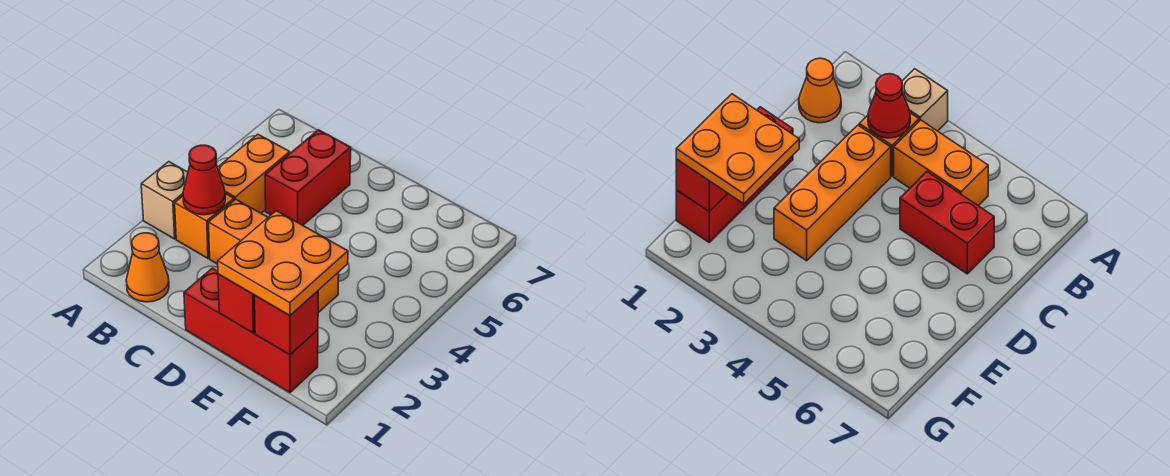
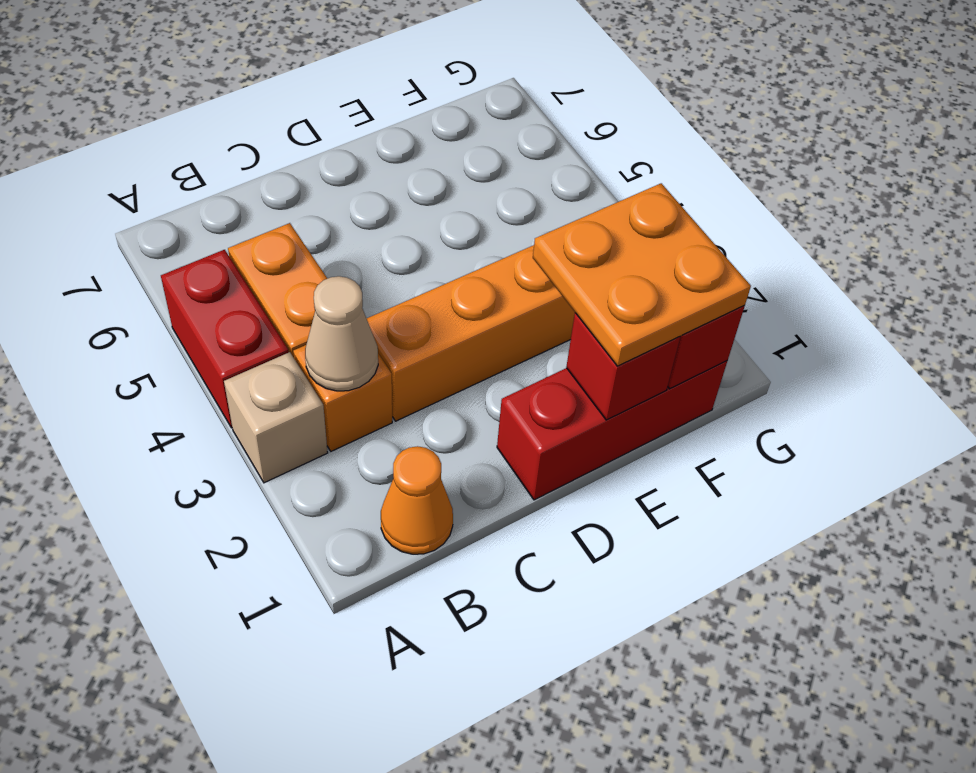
red cone B3 level 2 -> tan cone B3 level 2
red brick C5:C6 level 1 -> red brick A4:A5 level 1

